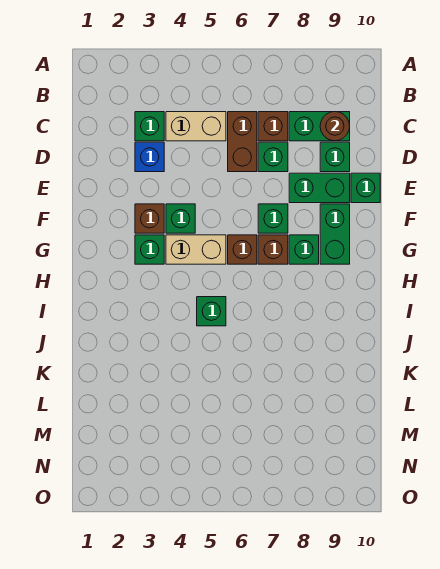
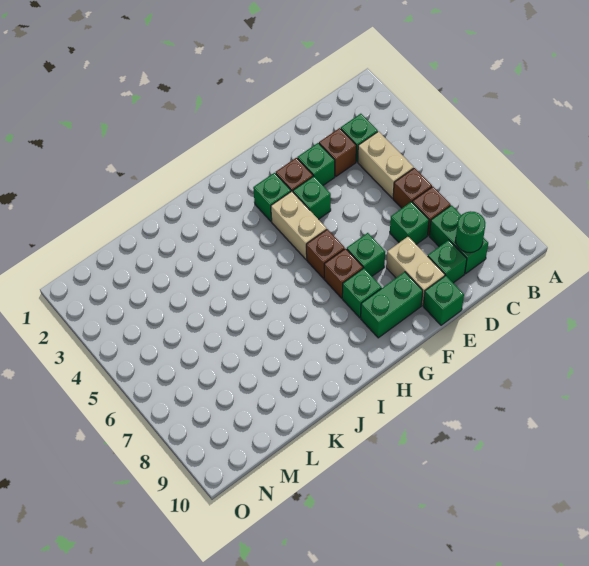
brown brick C6:D6 level 1 -> brown brick C6 level 1
brown round brick C9 level 2 -> green round brick C9 level 2
blue brick D3 level 1 -> brown brick D3 level 1
green brick E8:E9 level 1 -> tan brick E8:E9 level 1
green brick I5 level 1 -> green brick E3 level 1

